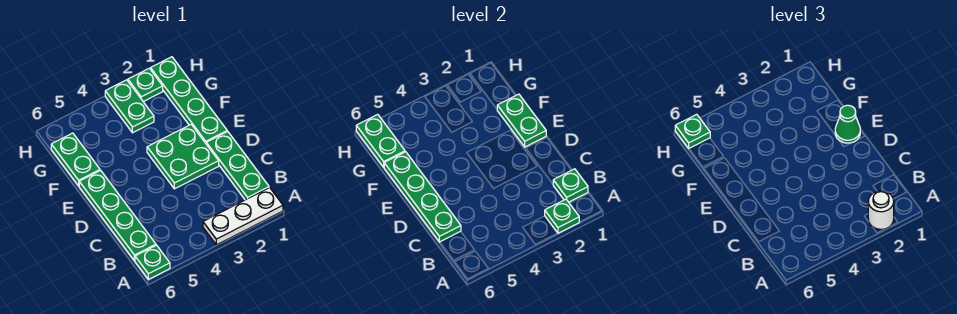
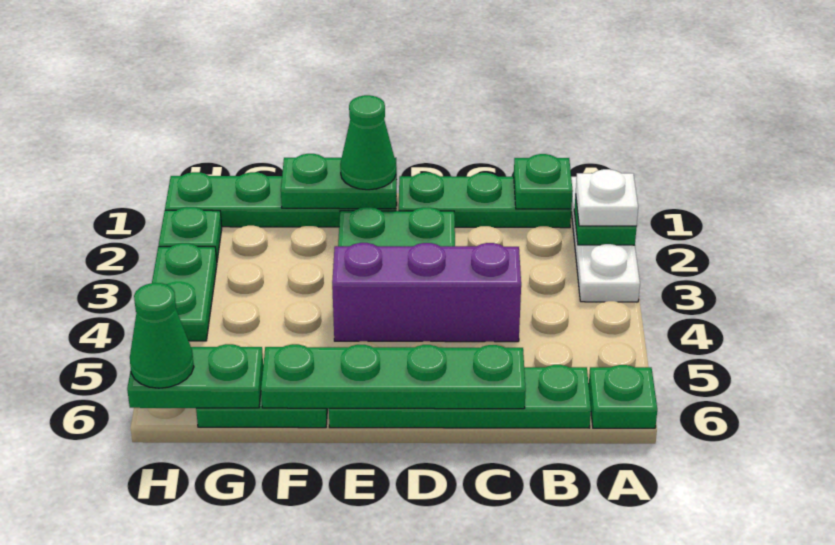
white round brick A2 level 3 -> white plate A2 level 3
none -> purple brick C4:E4 level 1
green plate G3:H3 level 1 -> green plate H3:H4 level 1
green plate H6 level 3 -> green cone H6 level 3

